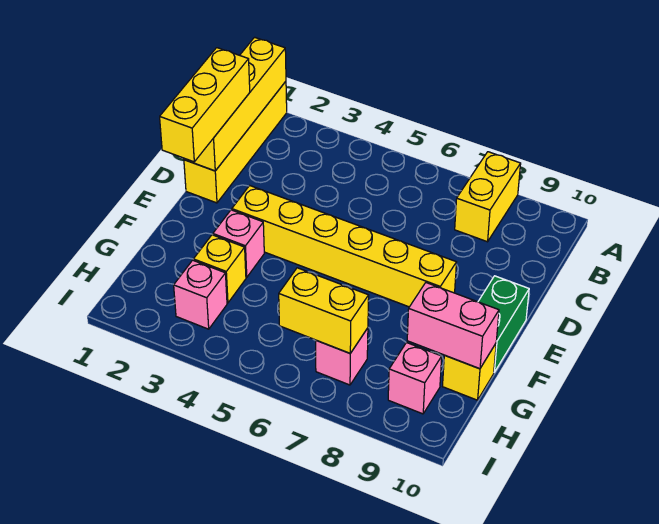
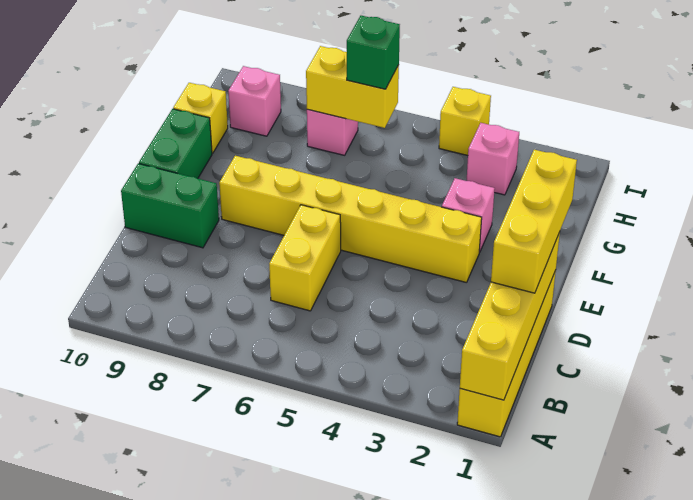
yellow brick A8:B8 level 1 -> yellow brick C6:D6 level 1
none -> green brick D9:D10 level 1
yellow brick G3 level 1 -> yellow brick I4 level 1
pink brick G9:G10 level 2 -> none
none -> green brick H6 level 3

